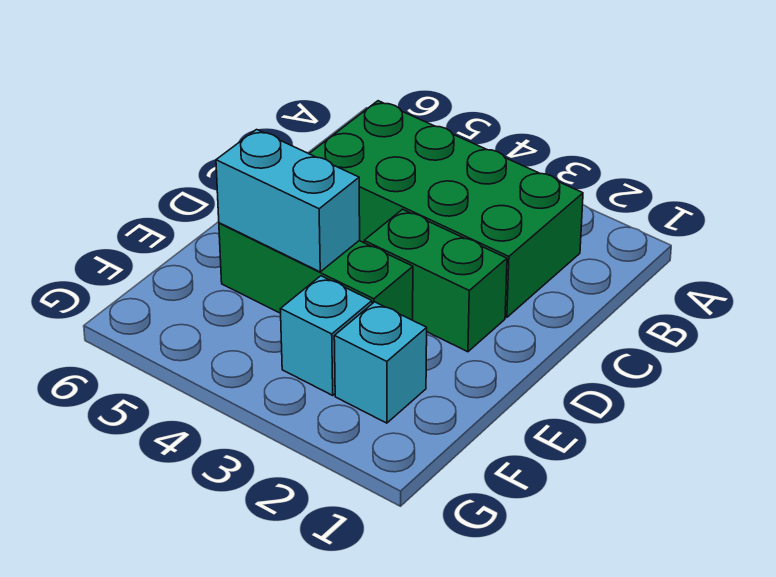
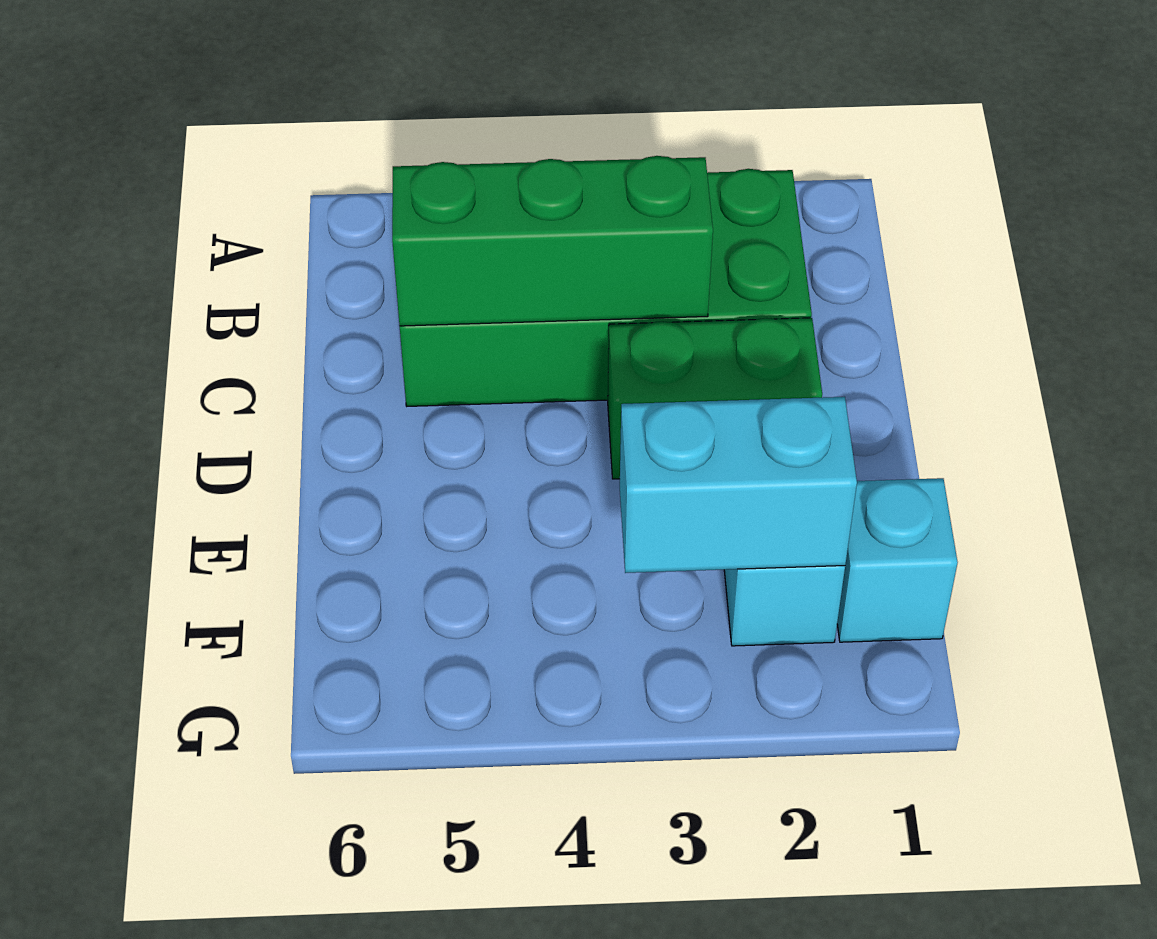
green brick E3:E5 level 1 -> green brick C3:C5 level 2
cyan brick E4:E5 level 2 -> cyan brick F2:F3 level 2
cyan brick F3 level 1 -> cyan brick F1 level 1

